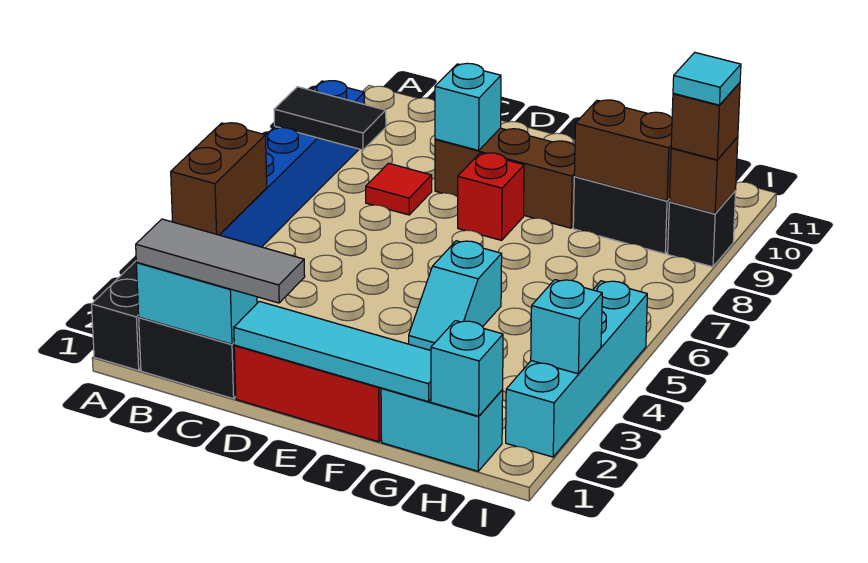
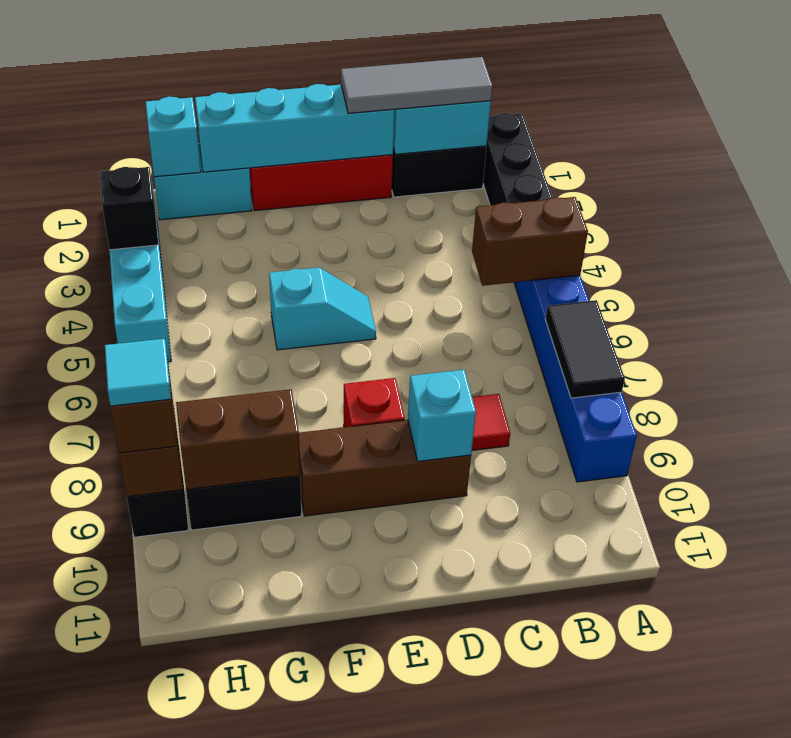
brown brick A4:A5 level 2 -> brown brick A5:B5 level 2
black tile A8:B8 level 2 -> black tile A7:A8 level 2
cyan tile D1:G1 level 2 -> cyan brick D1:G1 level 2
cyan slope F4:F5 level 1 top 5 -> cyan slope E5:F5 level 1 top F
cyan brick I3 level 2 -> black brick I3 level 2

